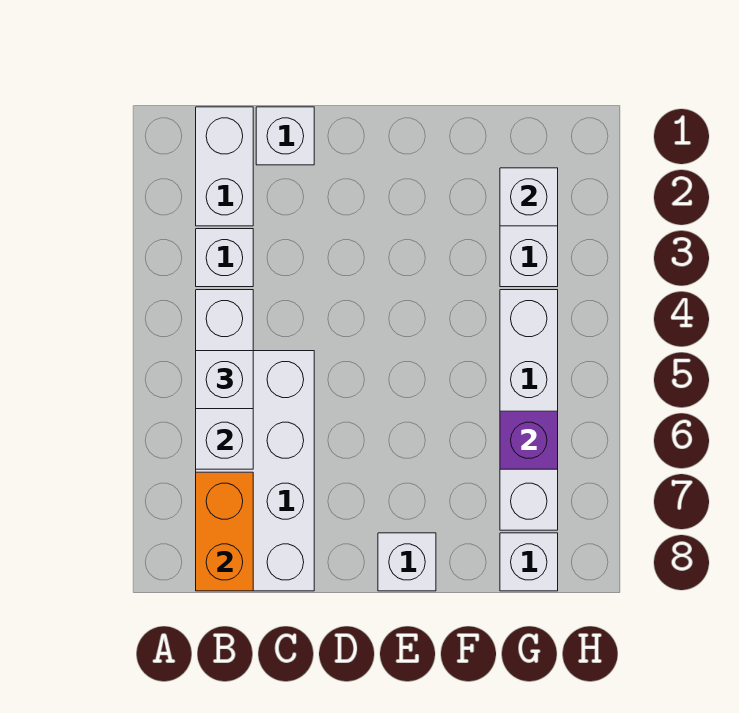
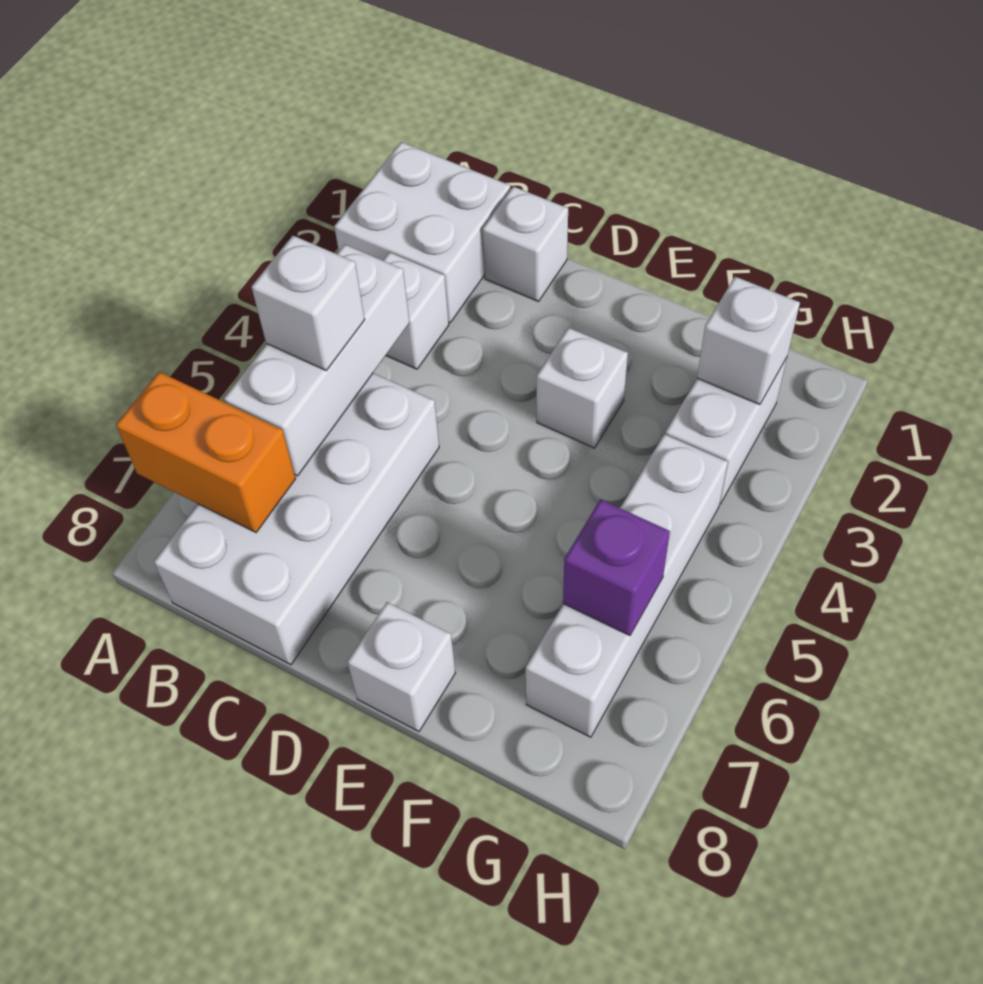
white brick B1:B2 level 1 -> white brick A1:B2 level 1
orange brick B7:B8 level 2 -> orange brick A7:B7 level 2
white brick G8 level 1 -> white brick E3 level 1

